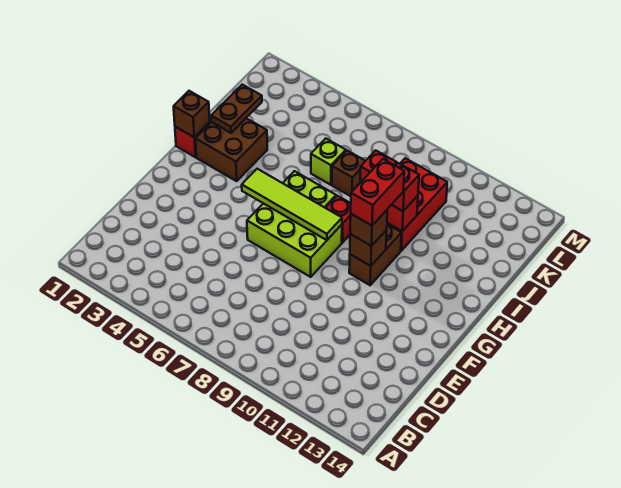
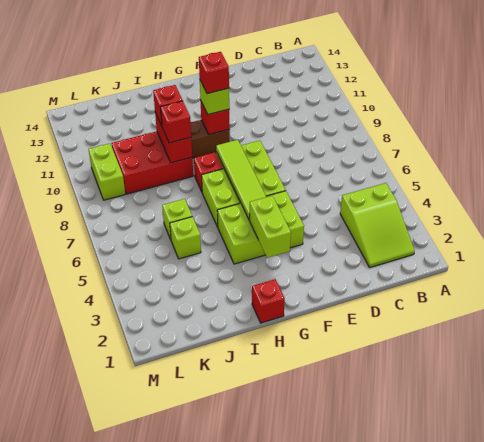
none -> lime slope B2:C4 level 1 top 4
none -> lime brick F4:H5 level 1
none -> lime brick G3:G4 level 2
brown brick G10 level 2 -> red brick G10 level 2
brown brick G10 level 3 -> lime brick G10 level 3
red brick G10:H10 level 4 -> red brick G10 level 4
brown brick H1 level 2 -> none
brown brick H2:I3 level 1 -> none
brown plate I2:J2 level 2 -> none
none -> lime brick J5 level 1
brown brick J7 level 1 -> none
none -> lime brick L9:L10 level 1

